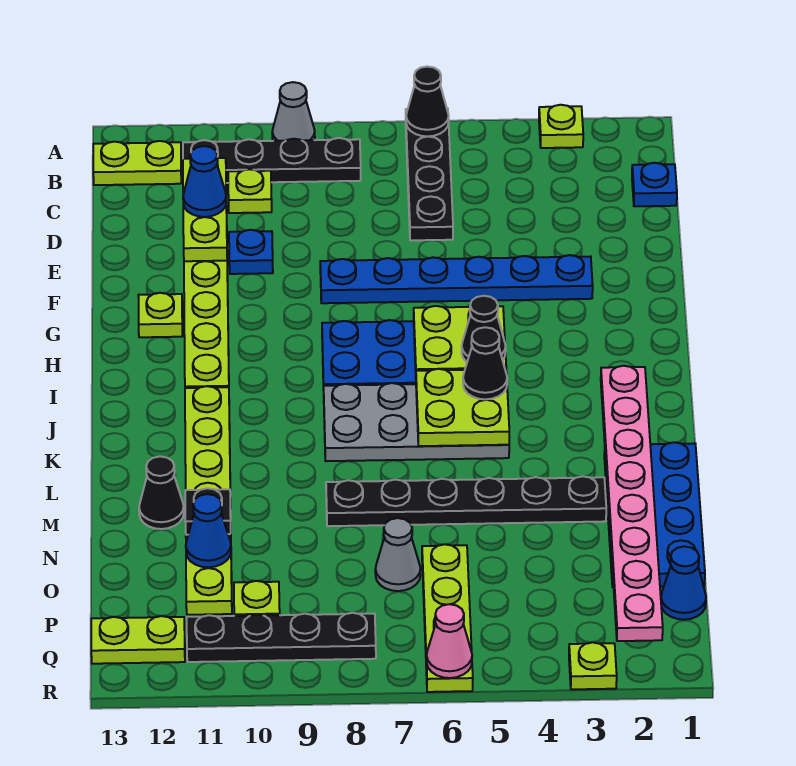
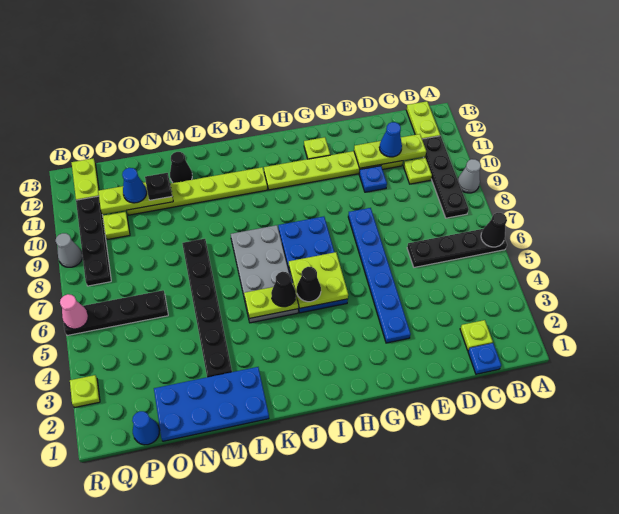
lime plate A3 level 1 -> lime plate C2 level 1
pink plate J2:Q2 level 2 -> none
lime plate J5:K6 level 2 -> lime plate J5:K5 level 2
lime plate O6:R6 level 1 -> black plate O6:R6 level 1
grey cone O7 level 1 -> grey cone R9 level 1

